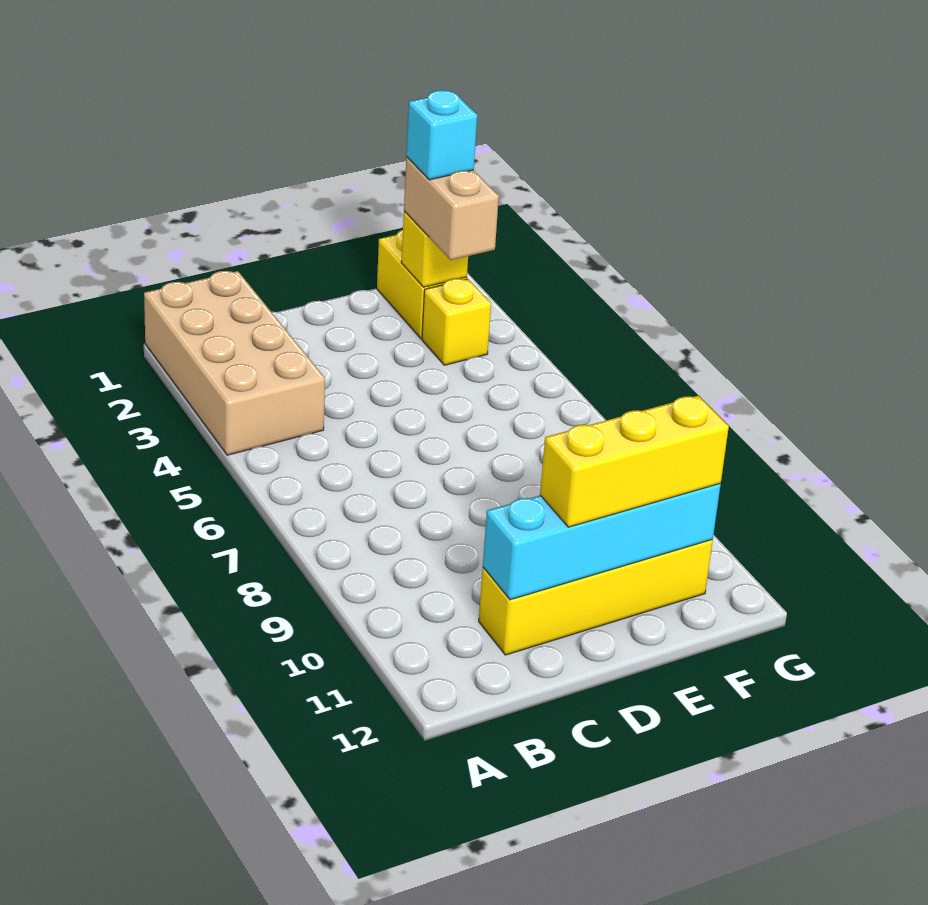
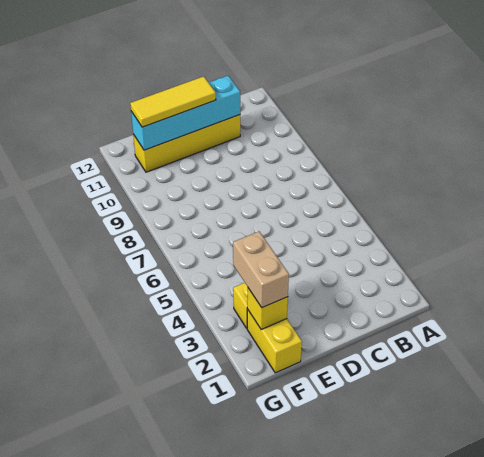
tan brick A1:B4 level 1 -> none
yellow brick D11:F11 level 3 -> yellow tile D11:F11 level 3
cyan brick F2 level 4 -> none

